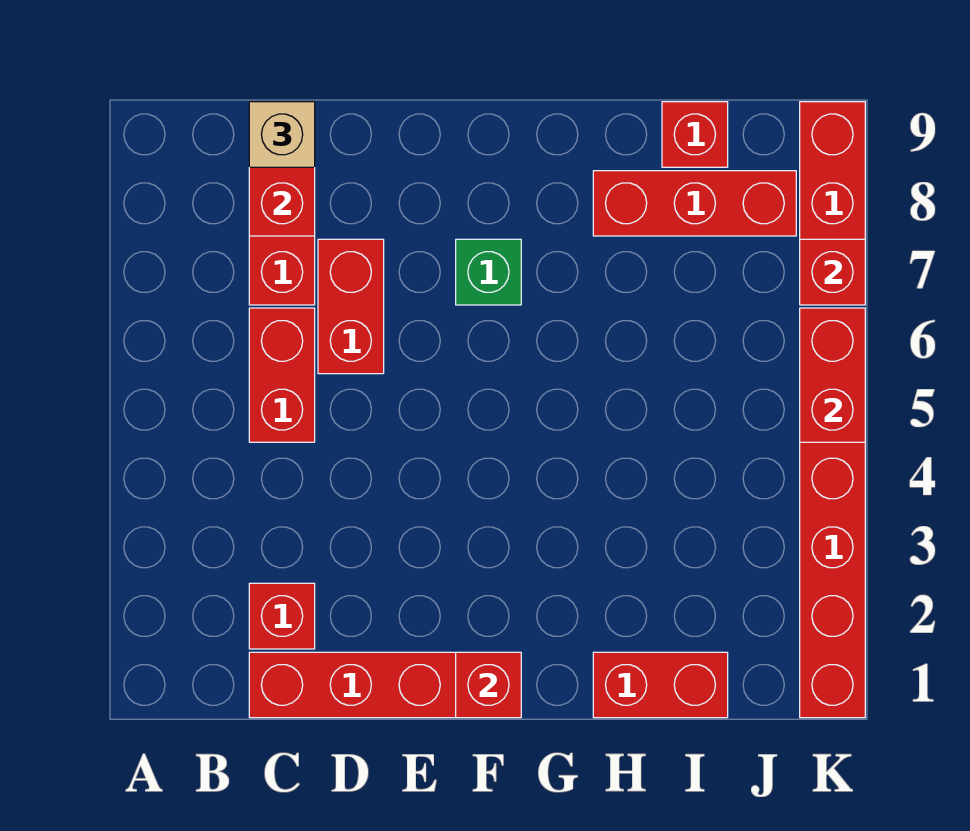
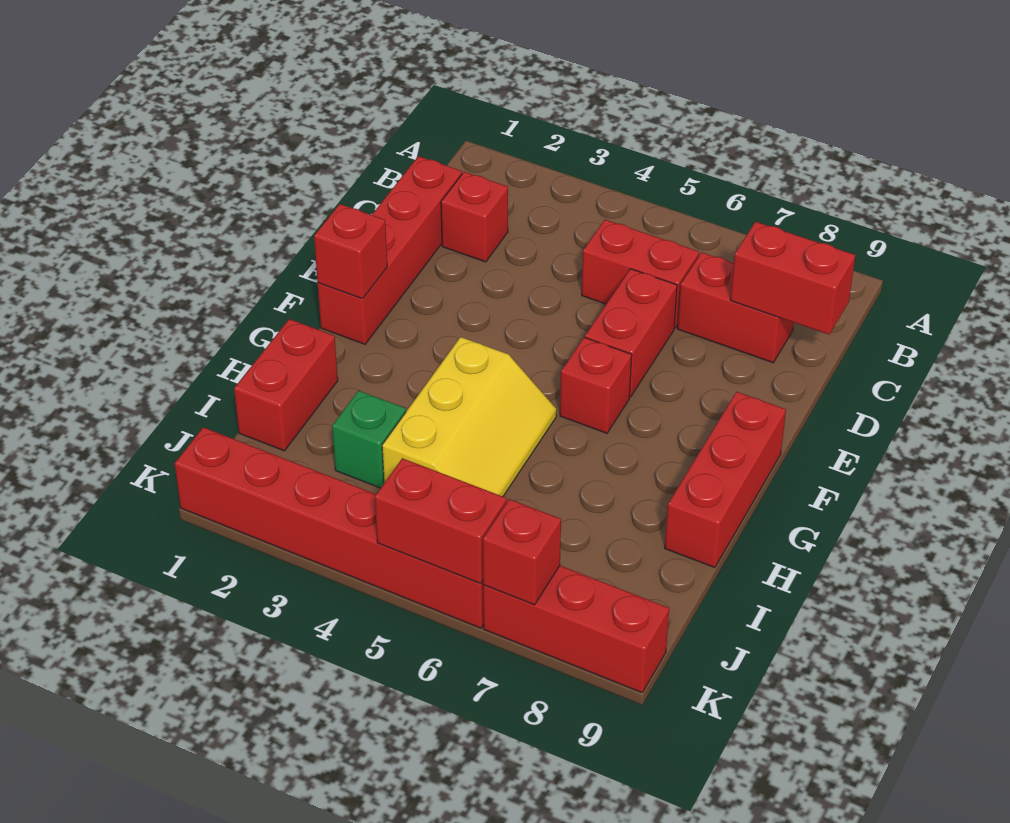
tan brick C9 level 3 -> none
red brick D6:D7 level 1 -> red brick D6:E6 level 1
green brick F7 level 1 -> green brick I3 level 1
none -> yellow slope G4:I5 level 1 top 4
red brick H8:J8 level 1 -> red brick F9:H9 level 1
red brick I9 level 1 -> red brick F6 level 1

